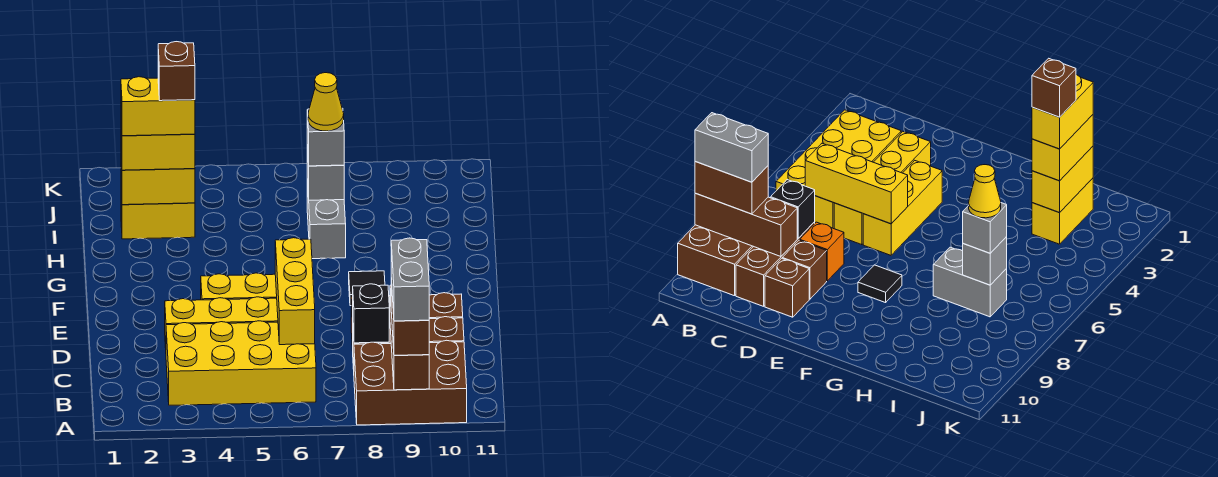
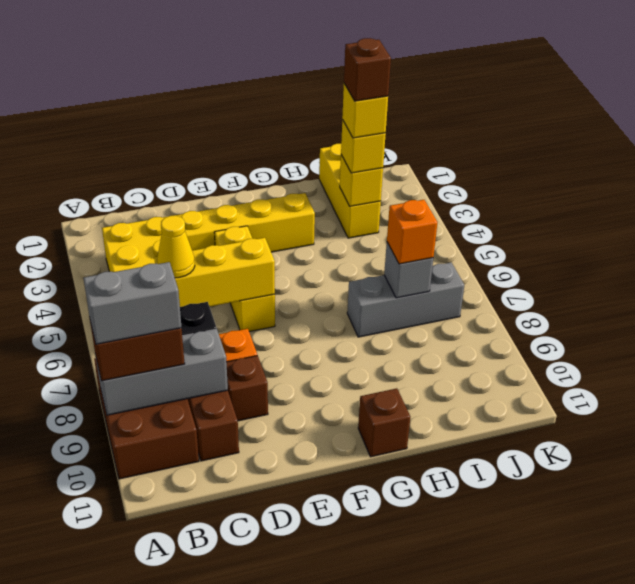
brown brick A9:C9 level 2 -> grey brick A9:C9 level 2
yellow brick D3:D6 level 1 -> yellow brick D3:G3 level 1
brown brick D10 level 1 -> brown brick G11 level 1
black tile F8 level 1 -> none
grey brick H7:I7 level 1 -> grey brick H7:J7 level 1
yellow brick I2:I3 level 1 -> yellow brick I1:I3 level 1
yellow brick I2:I3 level 2 -> yellow brick I3 level 2
yellow brick I2:I3 level 3 -> yellow brick I3 level 3
yellow brick I2:I3 level 4 -> yellow brick I3 level 4
grey brick I7 level 3 -> orange brick I7 level 3
yellow cone I7 level 4 -> yellow cone C6 level 3

